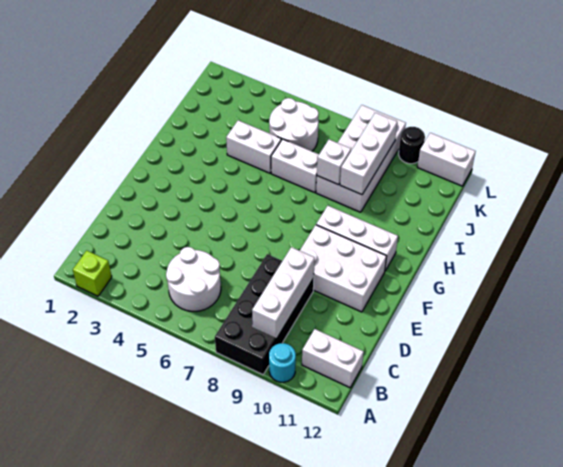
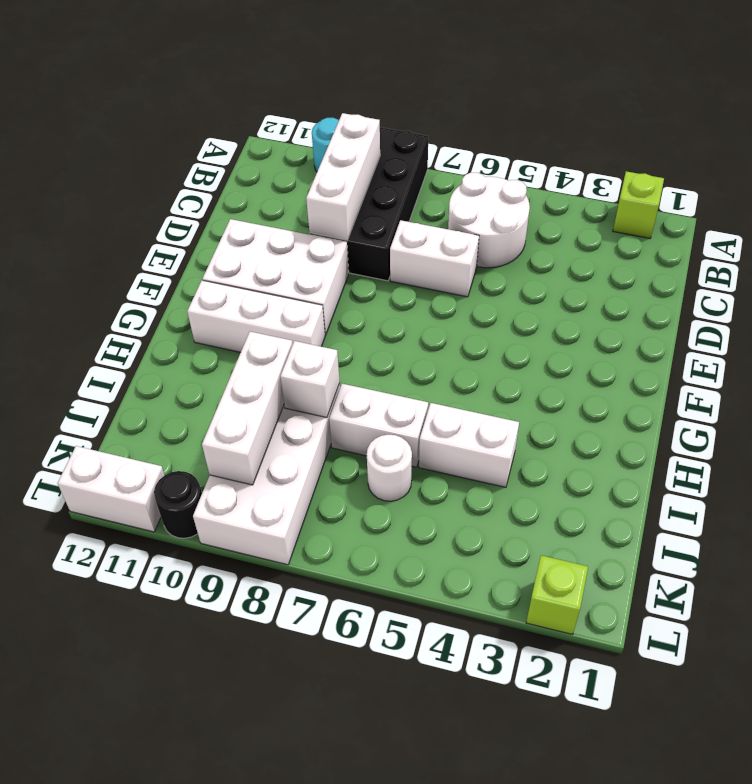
white brick B11:B12 level 1 -> white brick D6:D7 level 1
white round brick J5:K6 level 1 -> white round brick J6 level 1
none -> lime brick L2 level 1

